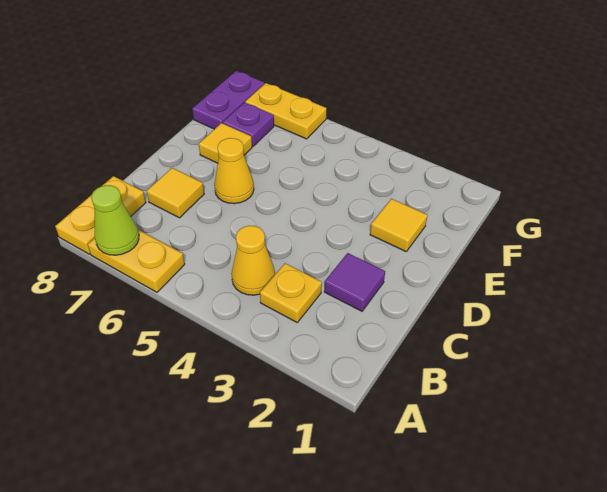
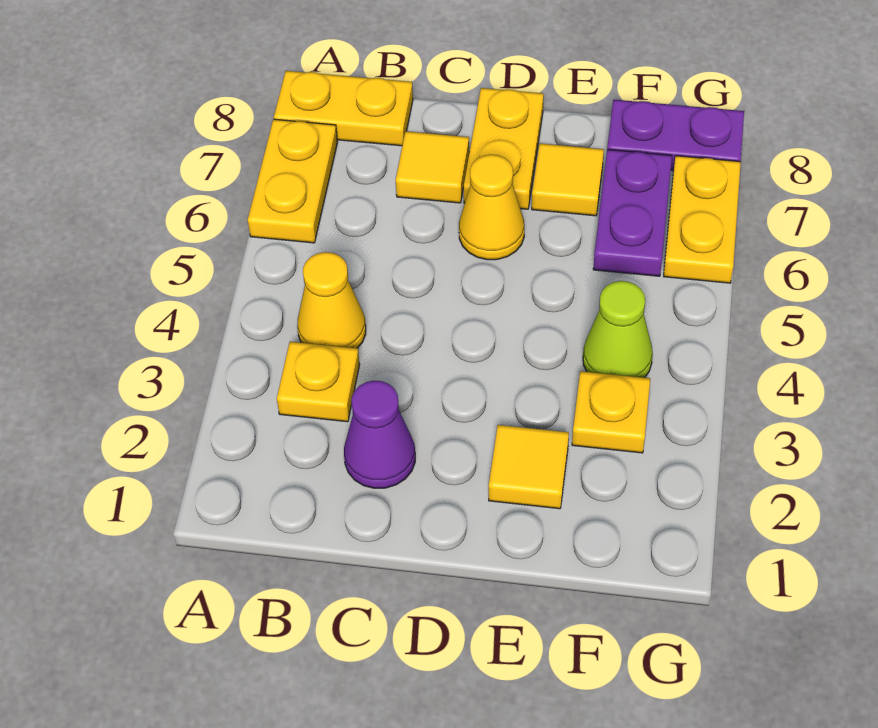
lime cone A7 level 2 -> lime cone F4 level 1
purple tile C2 level 1 -> purple cone C2 level 1
none -> yellow plate D7:D8 level 1
none -> yellow plate F3 level 1
purple plate F7 level 1 -> purple plate F6:F7 level 1

